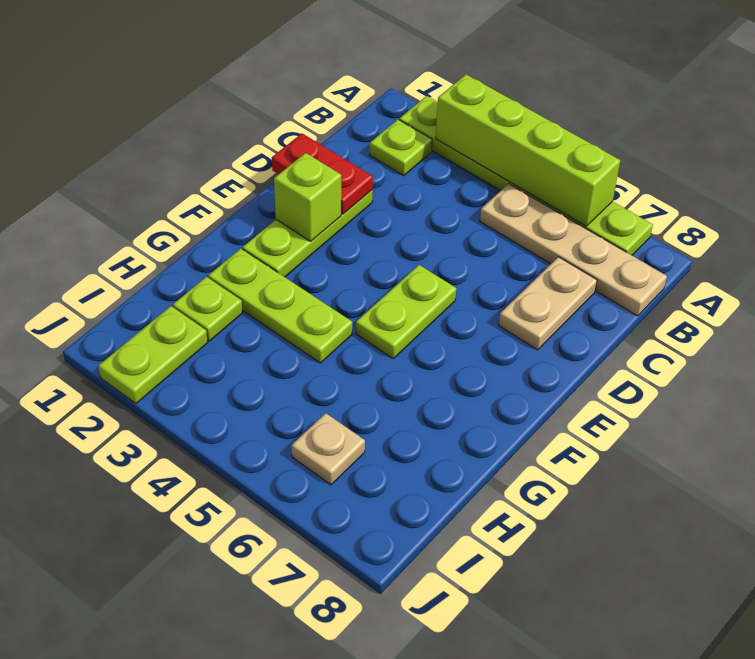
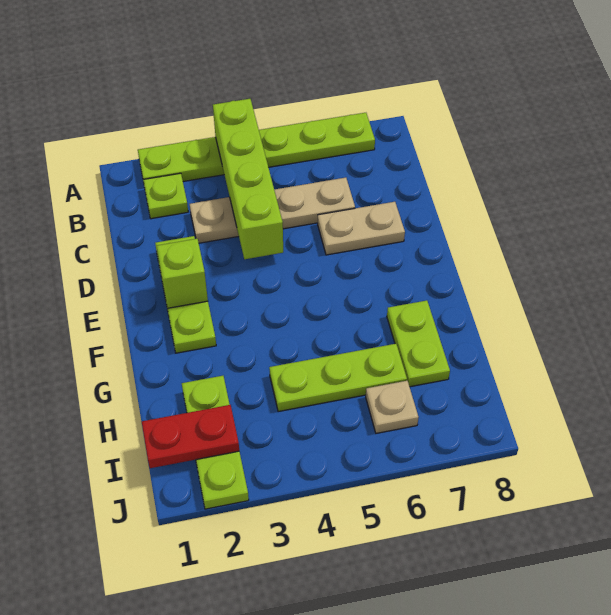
lime brick A3:A6 level 2 -> lime brick A4:D4 level 2
tan plate B5:B8 level 1 -> tan plate C3:C6 level 1
tan plate C7:D7 level 1 -> tan plate D6:D7 level 1
red plate D1:D2 level 2 -> red plate I1:I2 level 2
lime plate E5:F5 level 1 -> lime plate G7:H7 level 1
lime plate G2:G4 level 1 -> lime plate H4:H6 level 1

